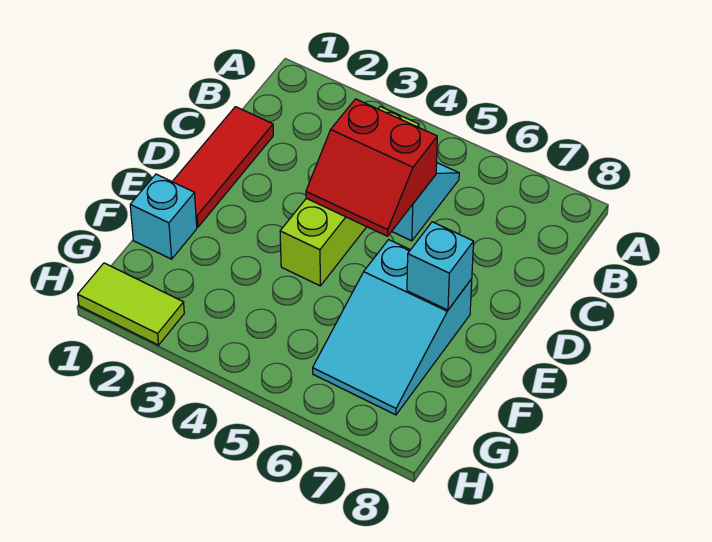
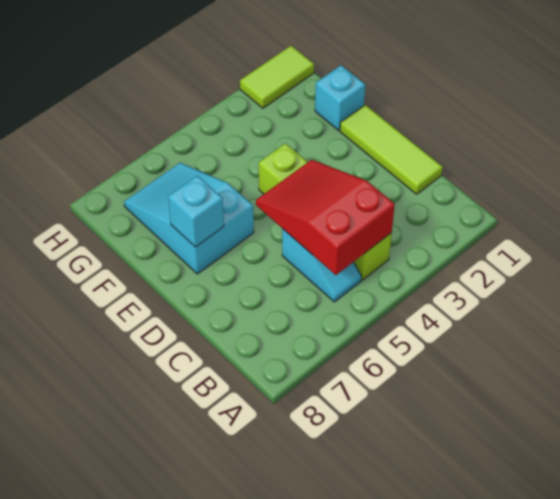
red tile C1:E1 level 1 -> lime tile C1:E1 level 1
red slope C4:D5 level 2 top C -> red slope B4:D5 level 2 top B

